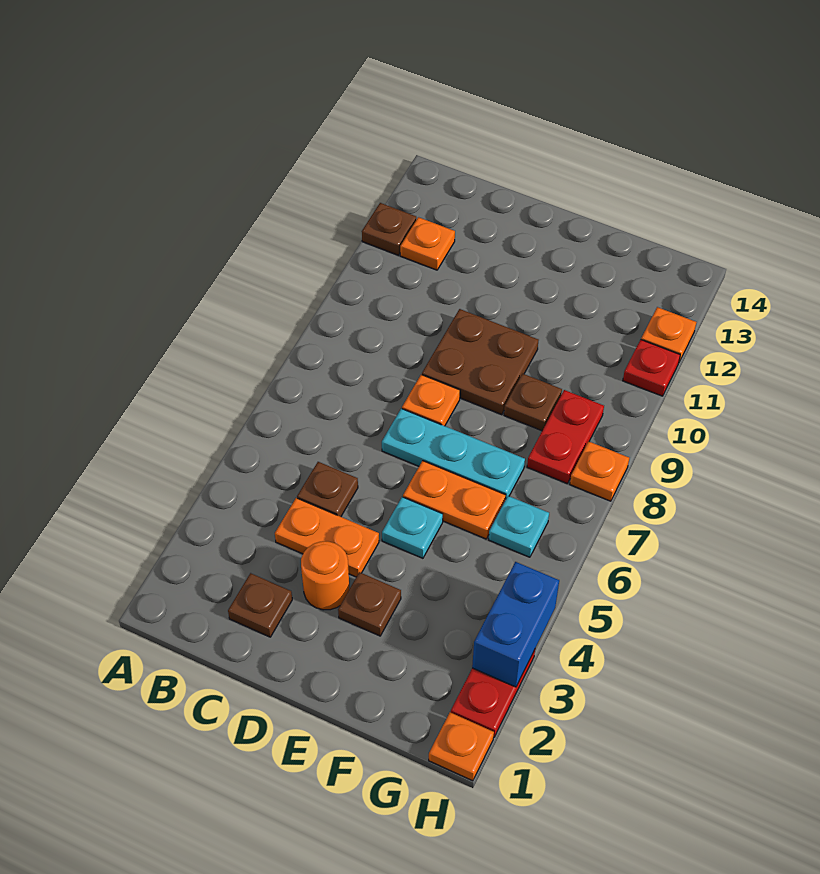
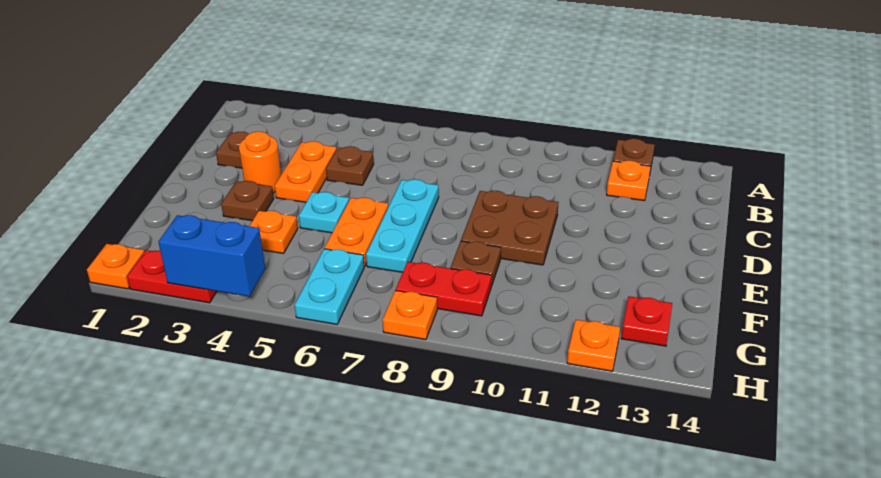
orange plate D8 level 1 -> orange plate F4 level 1
cyan plate G6 level 1 -> cyan plate G6:H6 level 1
red plate H11 level 1 -> red plate G13 level 1

